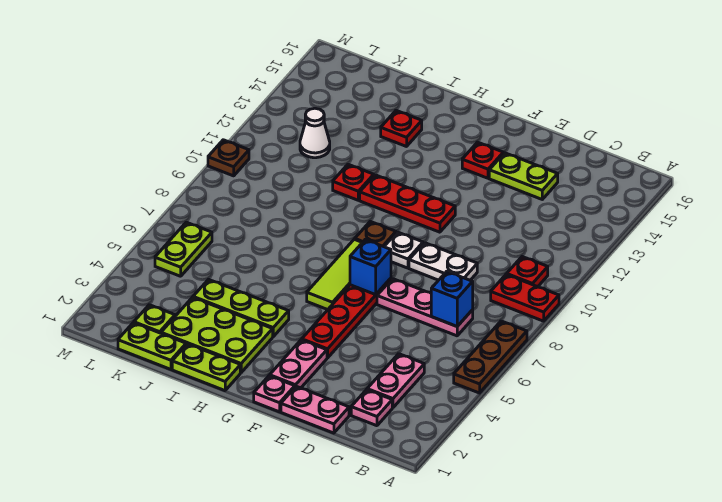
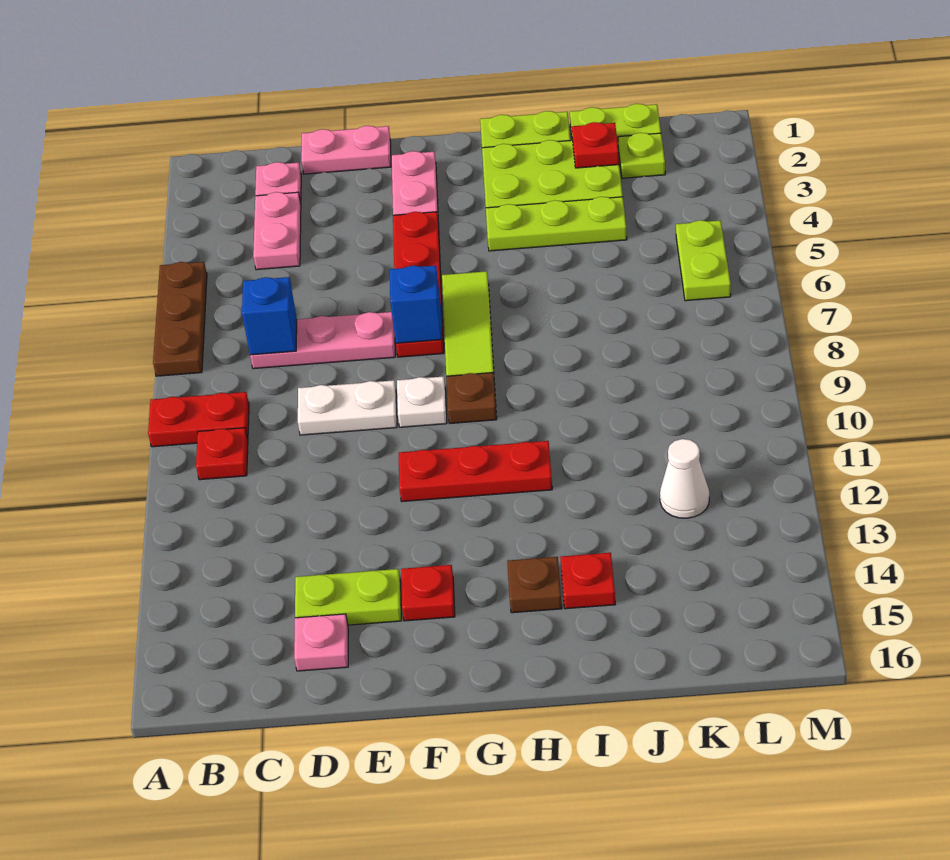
pink plate F1 level 1 -> pink plate D15 level 1
red plate I11 level 1 -> red plate J2 level 2
brown plate M10 level 1 -> brown plate H14 level 1

